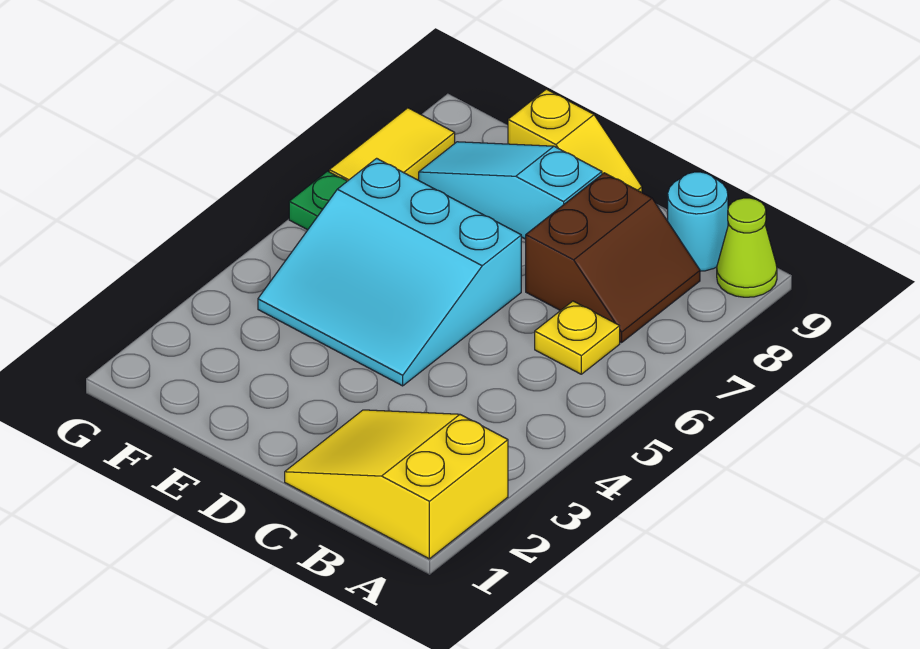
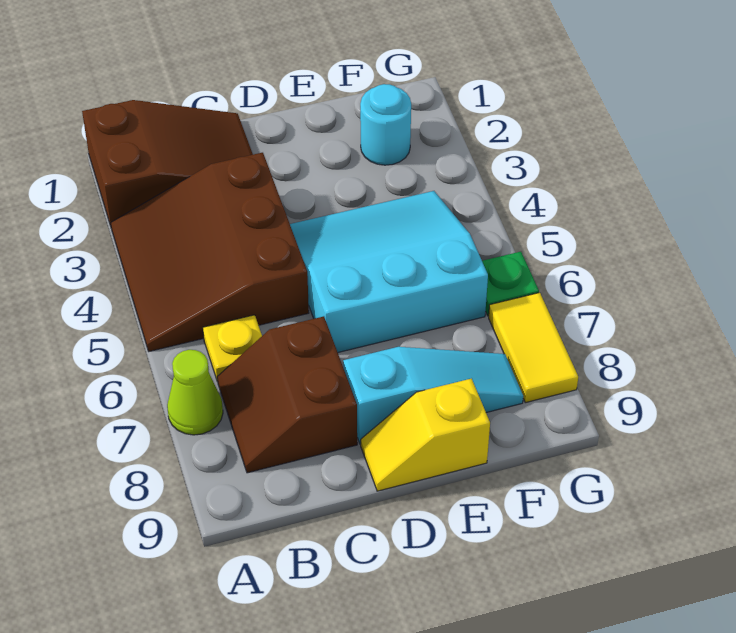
yellow slope A1:C2 level 1 top A -> brown slope A1:C2 level 1 top A
none -> brown slope A3:C5 level 1 top C
lime cone A9 level 1 -> lime cone A7 level 1
cyan round brick B9 level 1 -> cyan round brick F2 level 1

